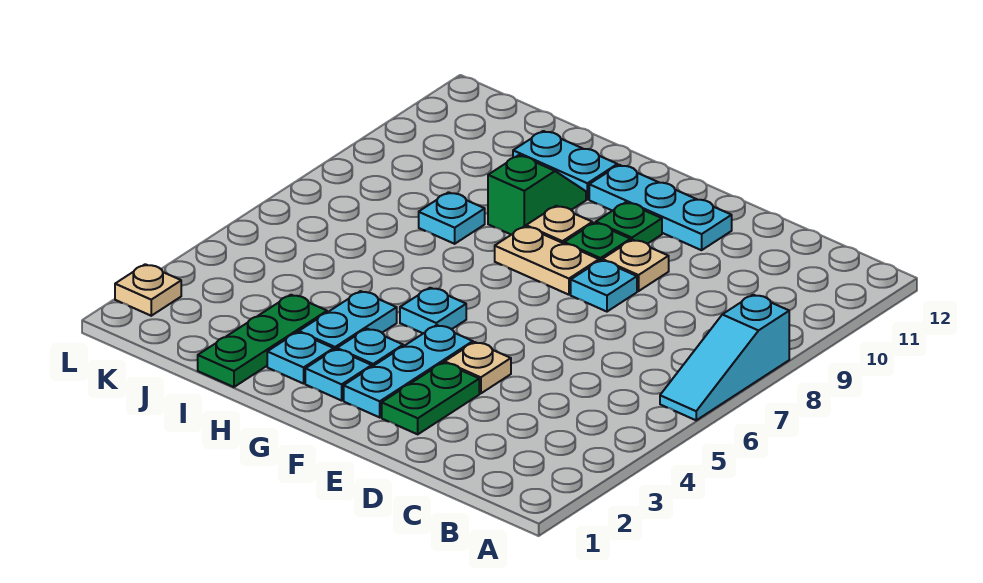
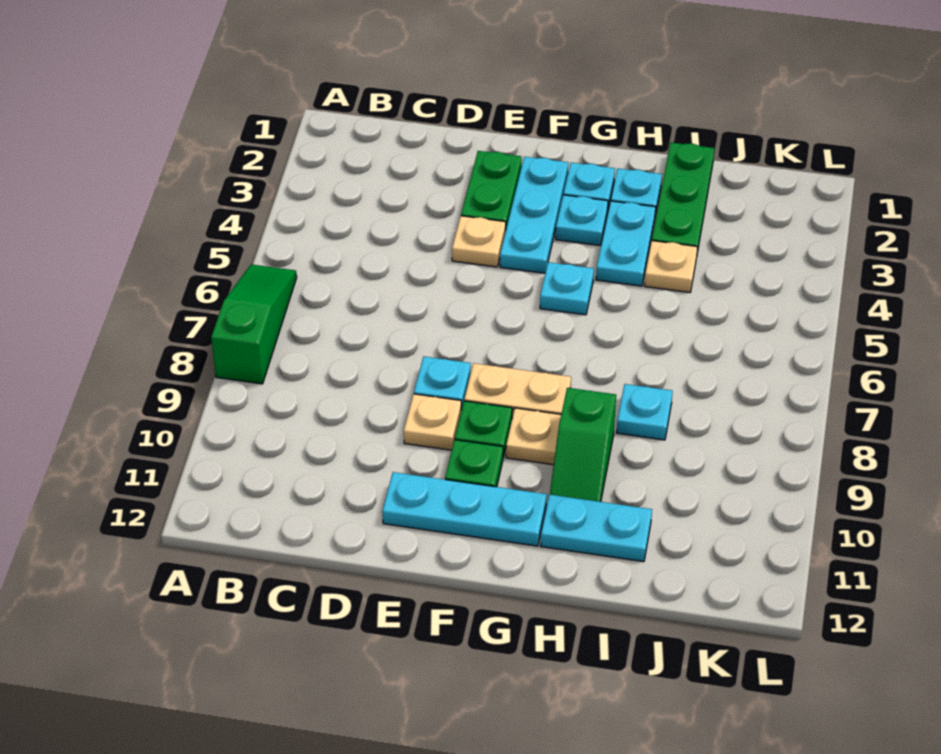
cyan slope A6:A8 level 1 top 8 -> green slope A6:A8 level 1 top 8
tan plate L2 level 1 -> tan plate I4 level 1

